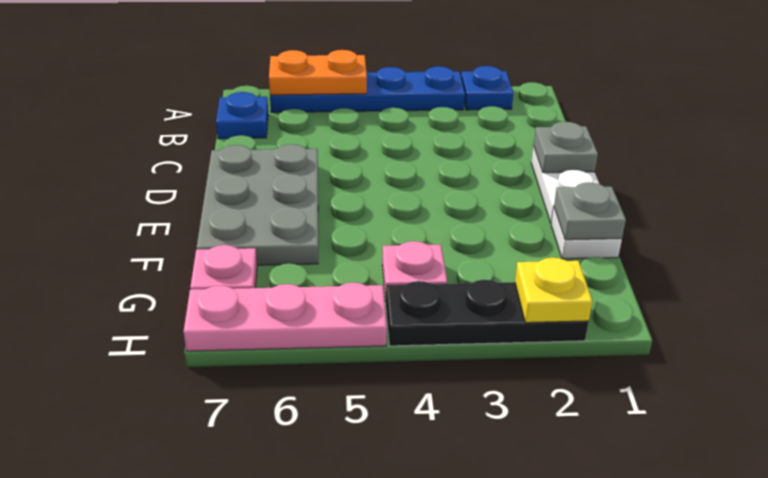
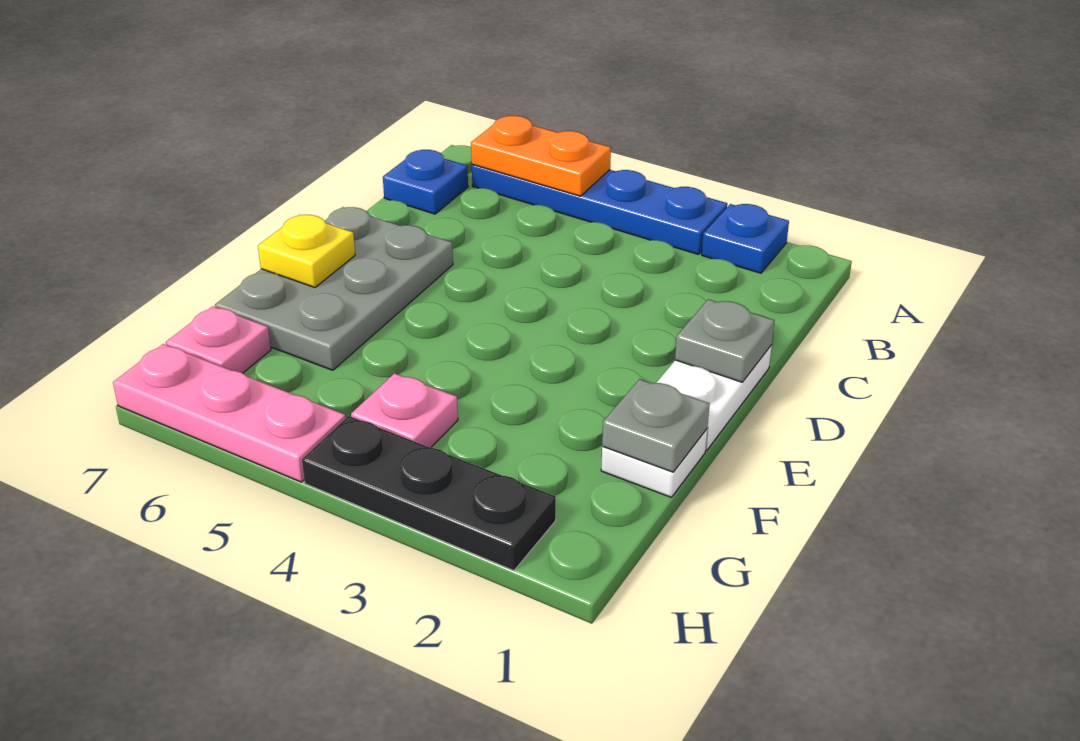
yellow plate H2 level 2 -> yellow plate E7 level 2

